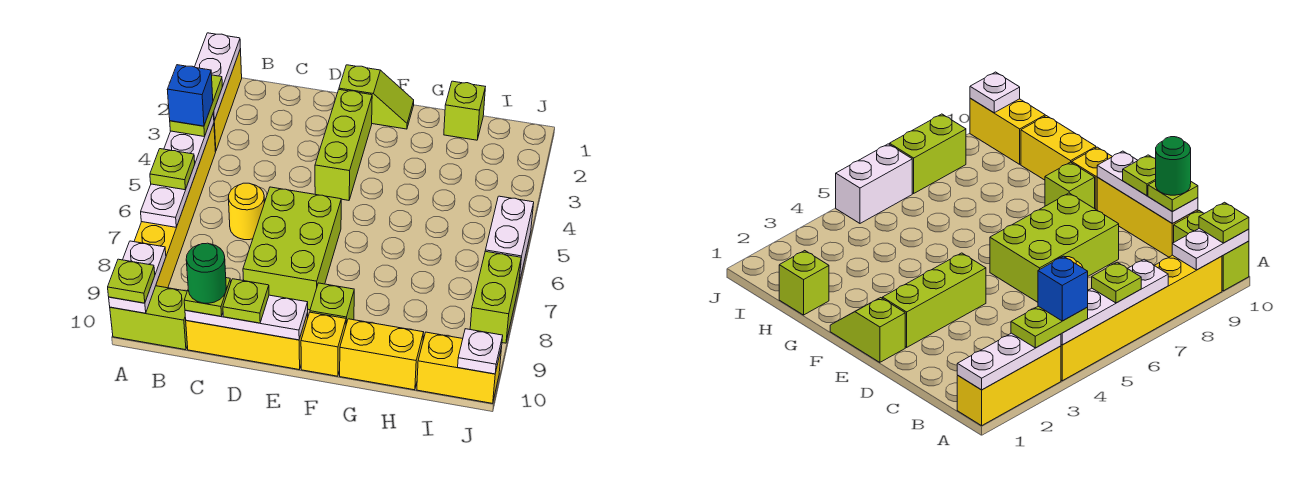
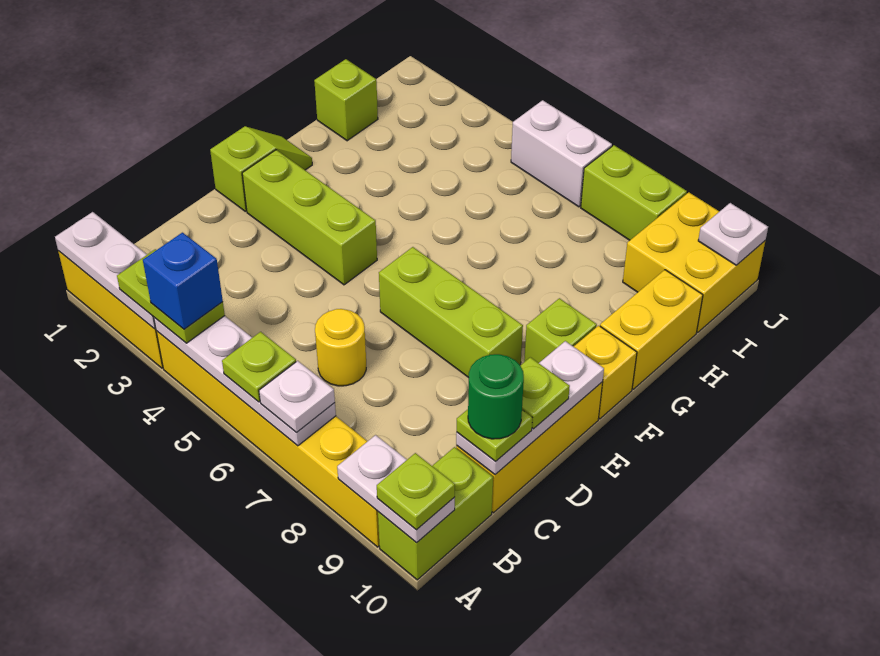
none -> white plate A7 level 3
lime brick D6:E8 level 1 -> lime brick E6:E8 level 1
yellow brick I10:J10 level 1 -> yellow brick I9:J10 level 1

